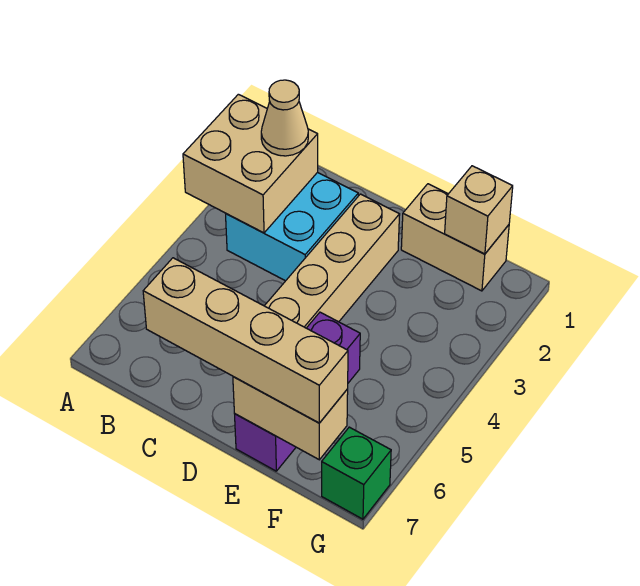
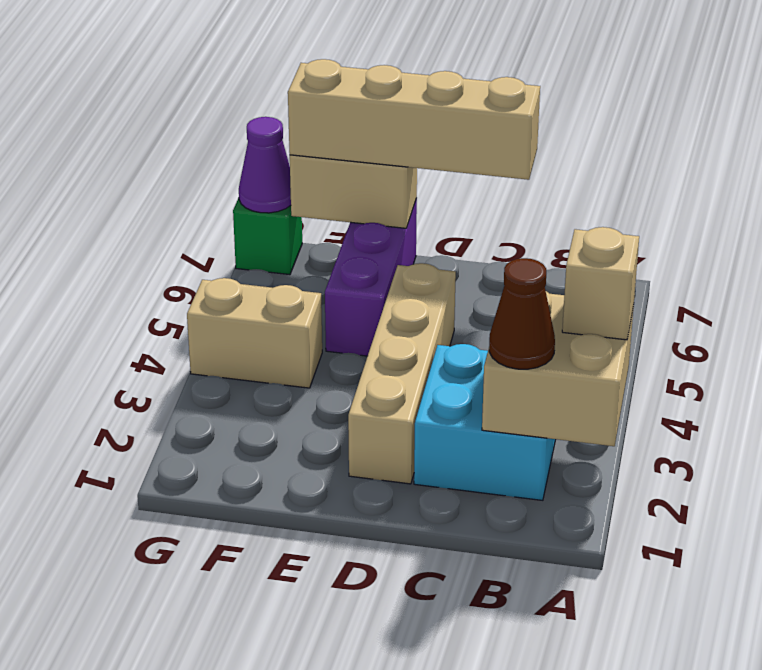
tan cone B2 level 3 -> brown cone B2 level 3
tan brick E1:F1 level 1 -> tan brick F4:G4 level 1
tan brick F1 level 2 -> tan brick A3 level 3
none -> purple cone G7 level 2

